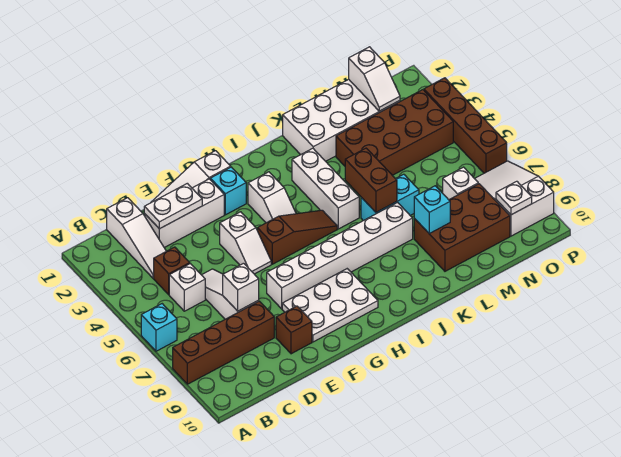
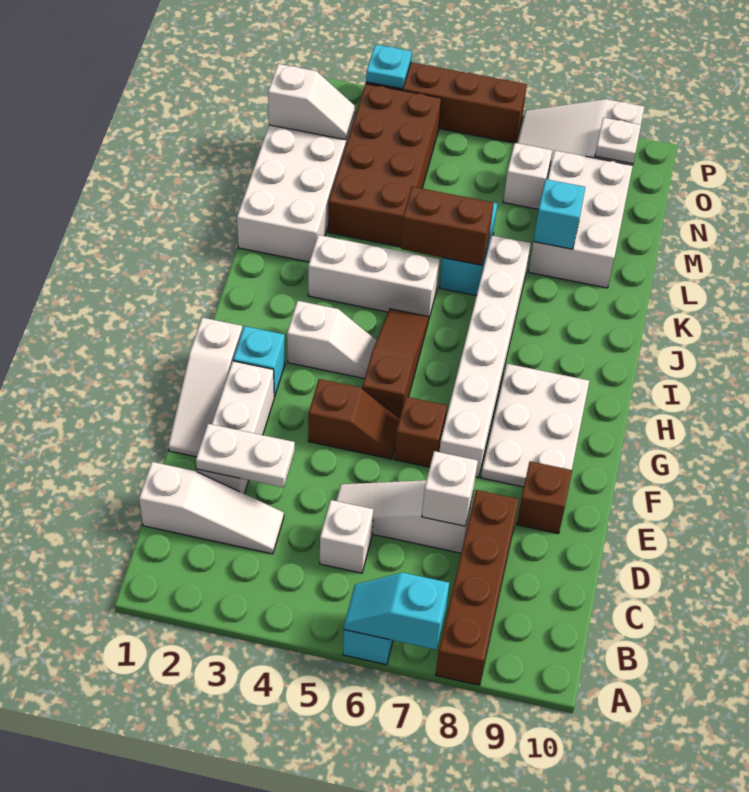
none -> cyan slope A6:A7 level 2 top 7
brown brick C4 level 1 -> brown brick F6 level 1
white plate D2:E2 level 2 -> white plate D2:D3 level 2
white slope F4:F5 level 1 top 4 -> brown slope F4:F5 level 1 top 4
brown brick L8:N9 level 1 -> white brick L8:N9 level 1
none -> cyan plate P3 level 2

